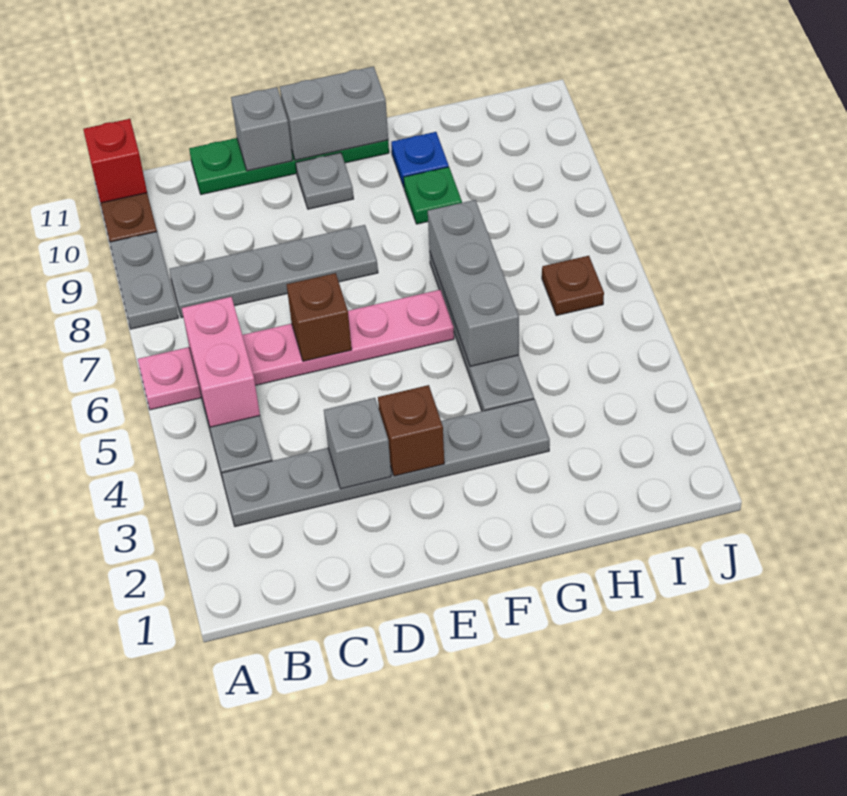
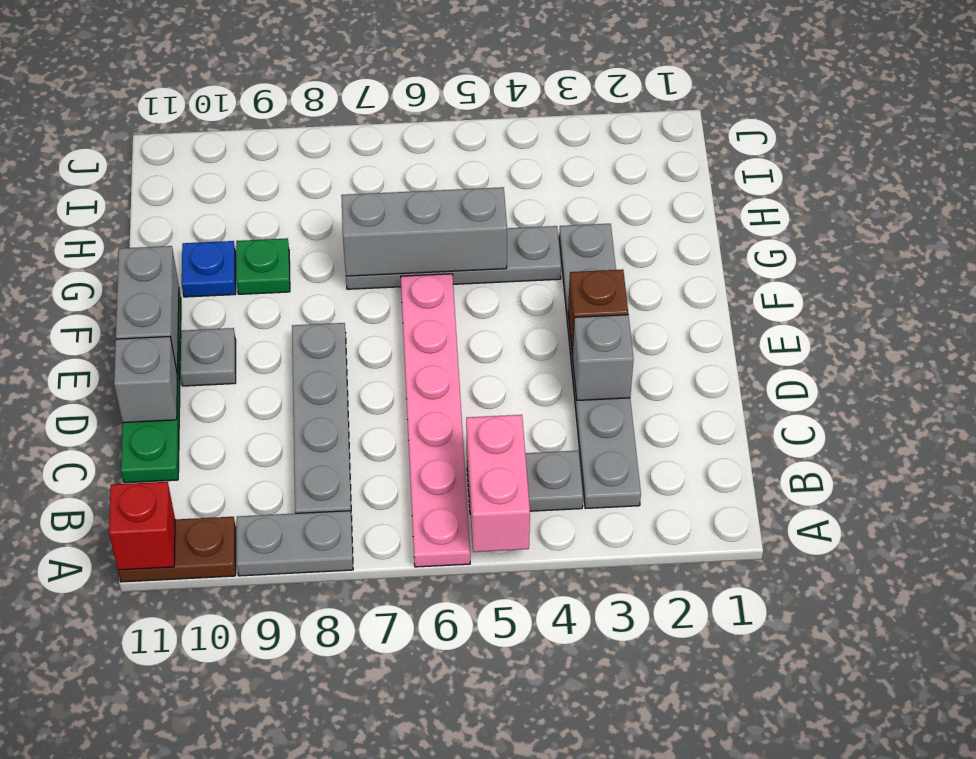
pink brick B5:B6 level 2 -> pink brick A5:B5 level 2
brown brick D6 level 2 -> none
brown plate I6 level 1 -> none

